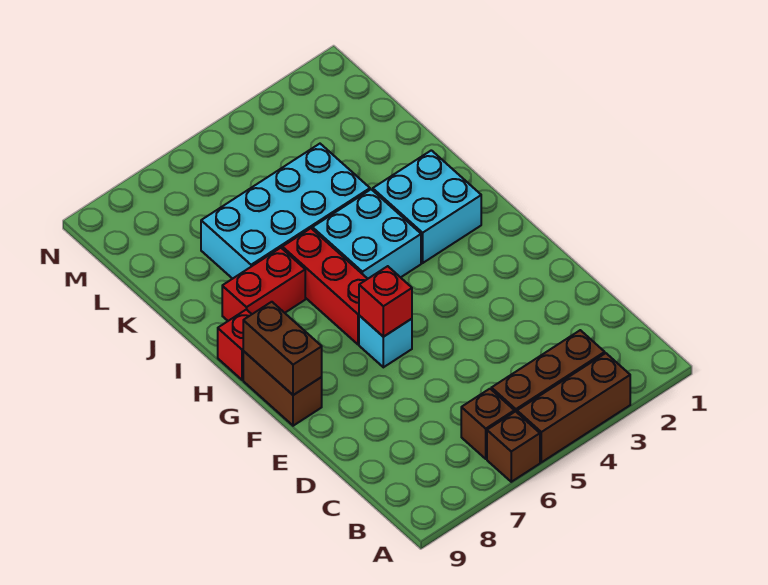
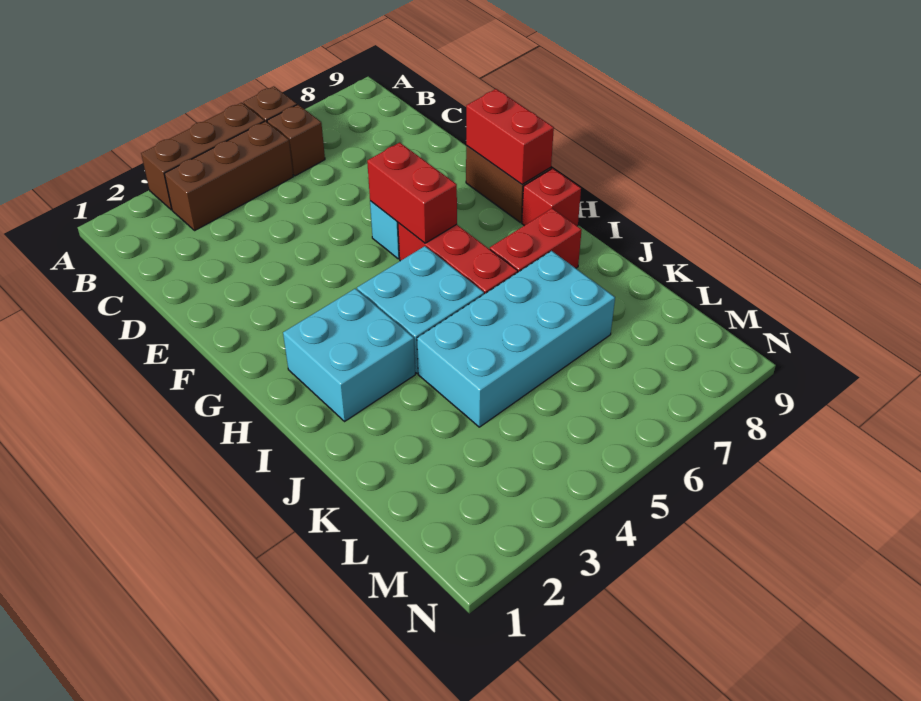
red brick F6 level 2 -> red brick F6:G6 level 2
brown brick F9:G9 level 2 -> red brick F9:G9 level 2

